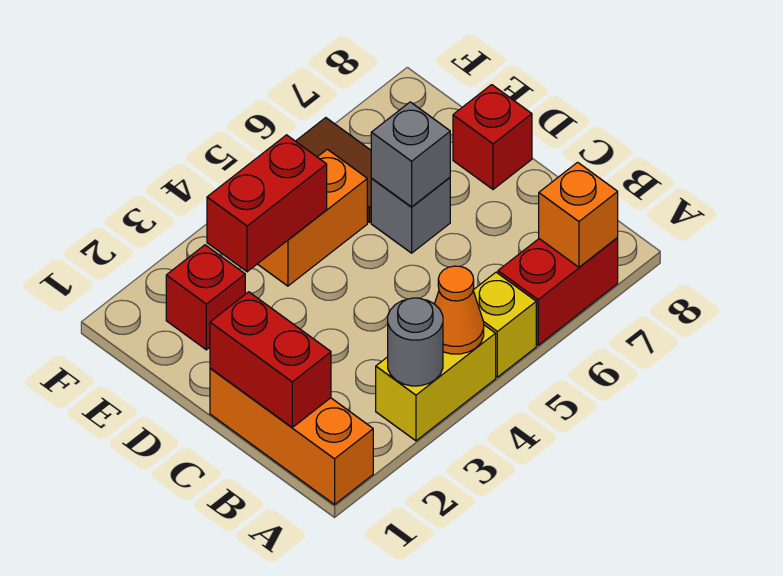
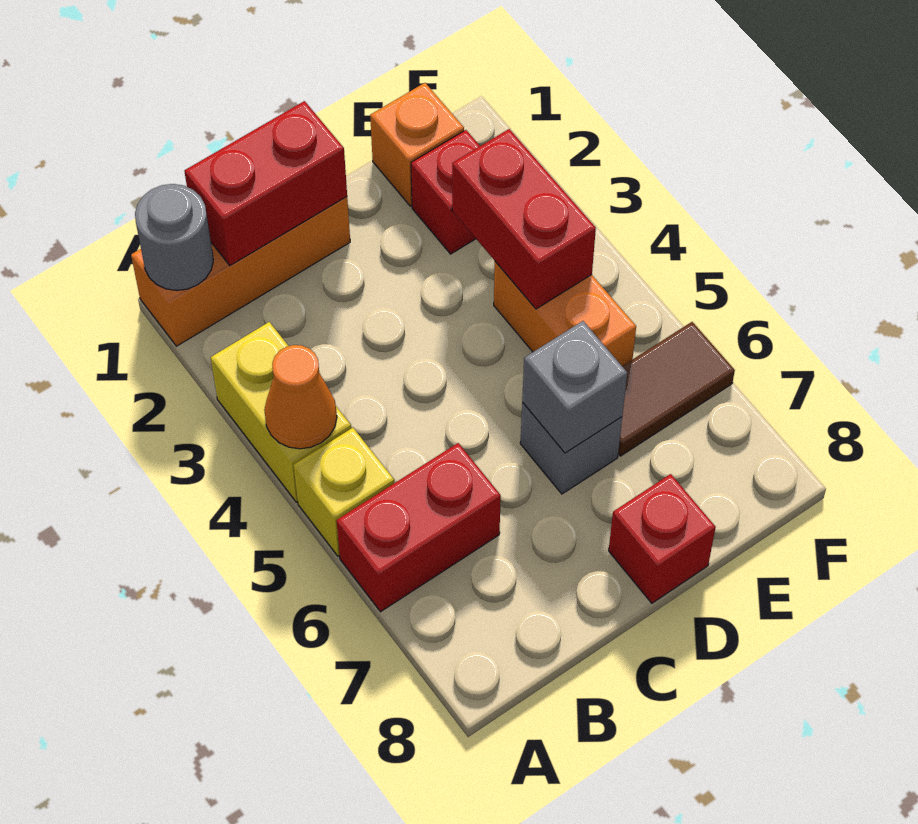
grey round brick A3 level 2 -> grey round brick A1 level 2
red brick A6:A7 level 1 -> red brick A6:B6 level 1
orange brick A7 level 2 -> orange brick E1 level 1

